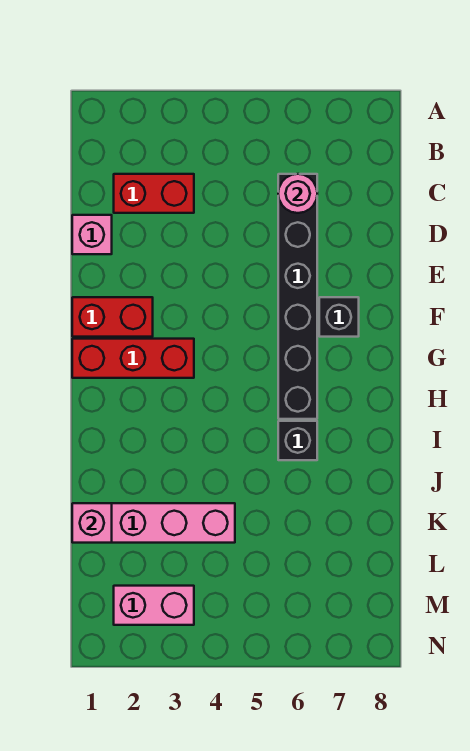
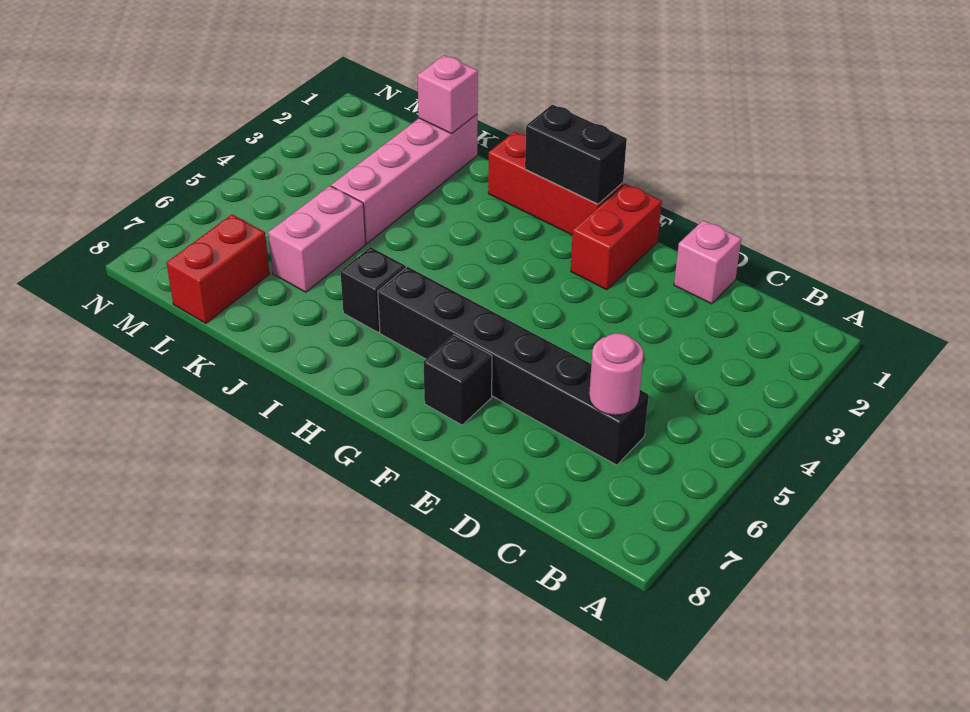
red brick C2:C3 level 1 -> red brick L7:L8 level 1
red brick G1:G3 level 1 -> red brick G1:I1 level 1
none -> black brick G1:H1 level 2
pink brick M2:M3 level 1 -> pink brick K5:K6 level 1

